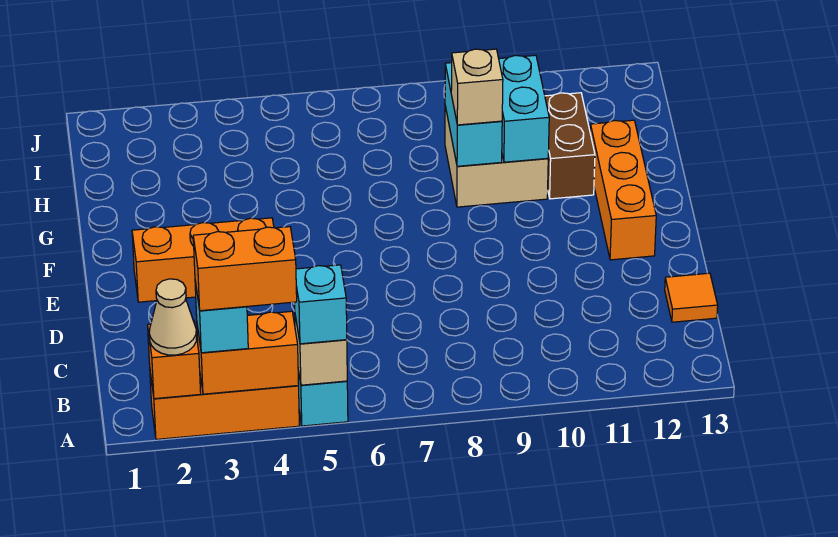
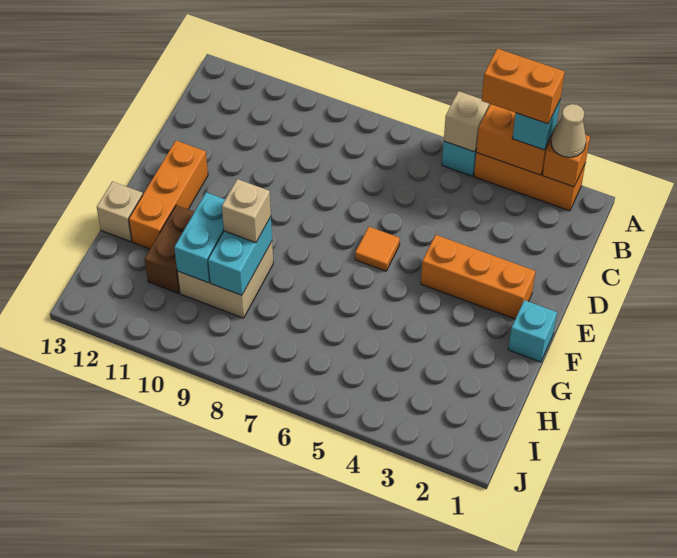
cyan brick A5 level 3 -> cyan brick F1 level 1
orange tile C13 level 1 -> orange tile E6 level 1
none -> tan brick G13 level 1

